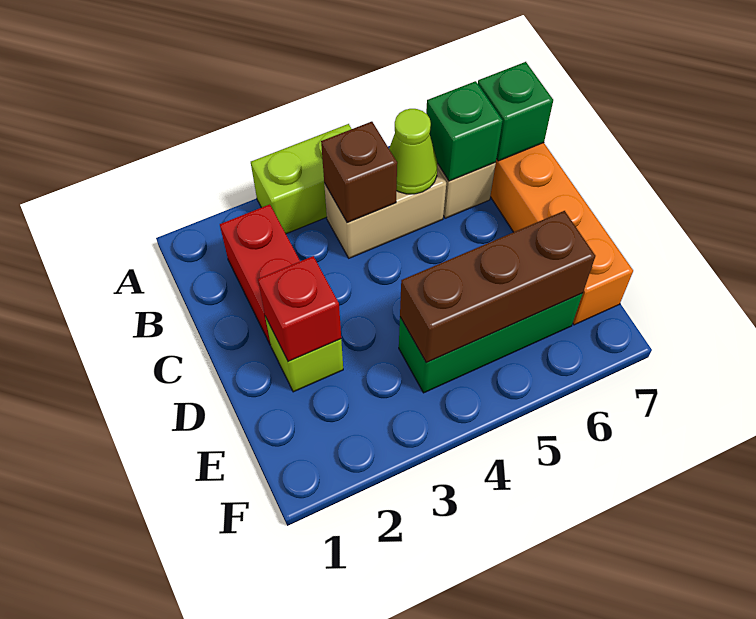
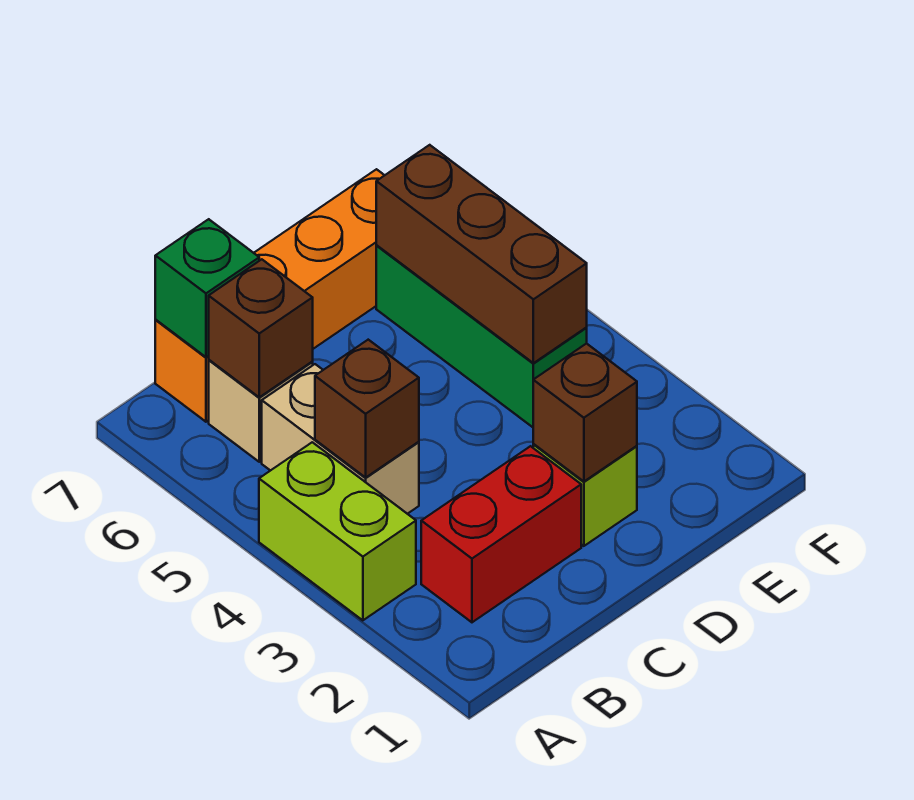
lime cone B5 level 2 -> none
green brick B6 level 2 -> brown brick B6 level 2
red brick D2 level 2 -> brown brick D2 level 2

